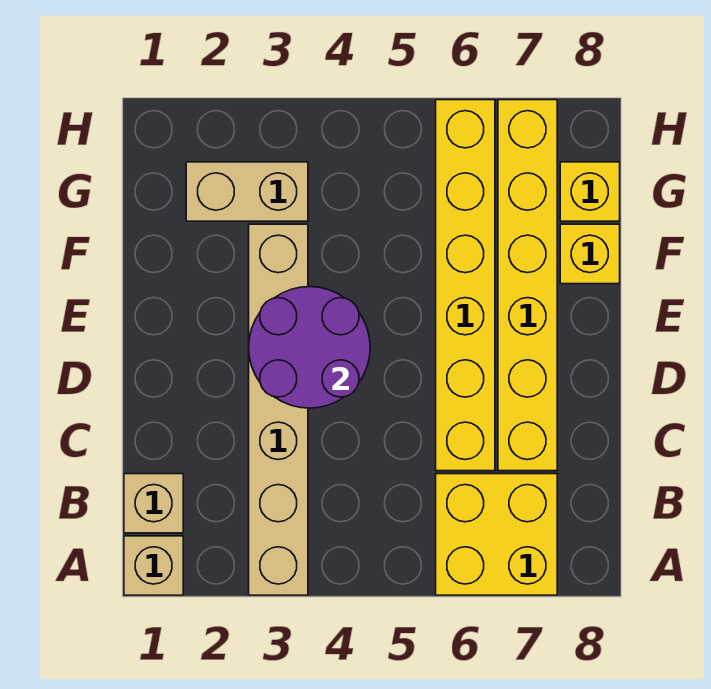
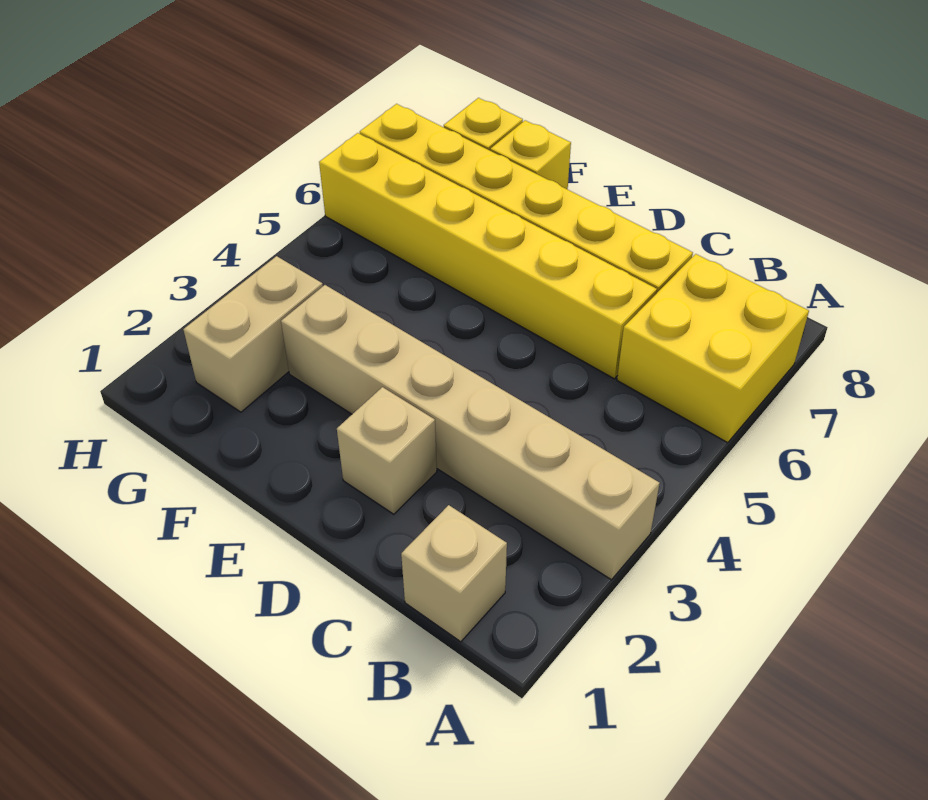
tan brick A1 level 1 -> tan brick D2 level 1
purple round brick D3:E4 level 2 -> none

